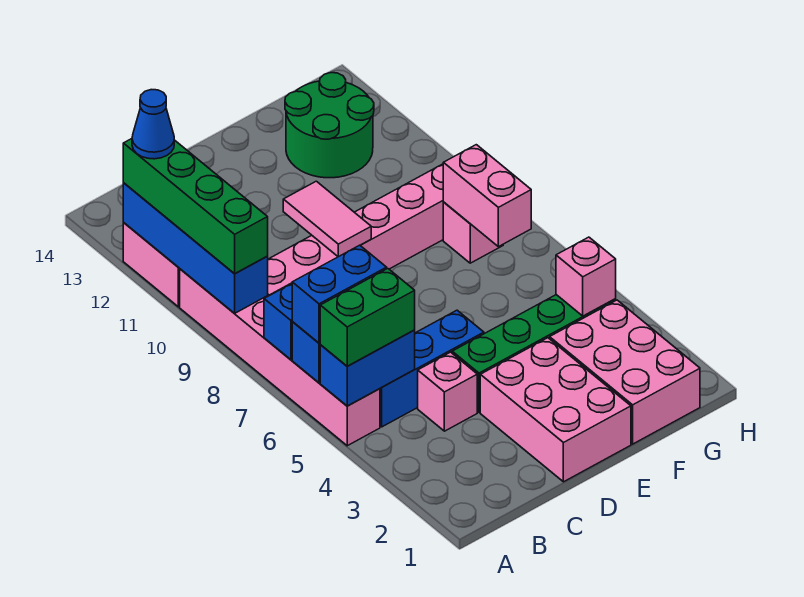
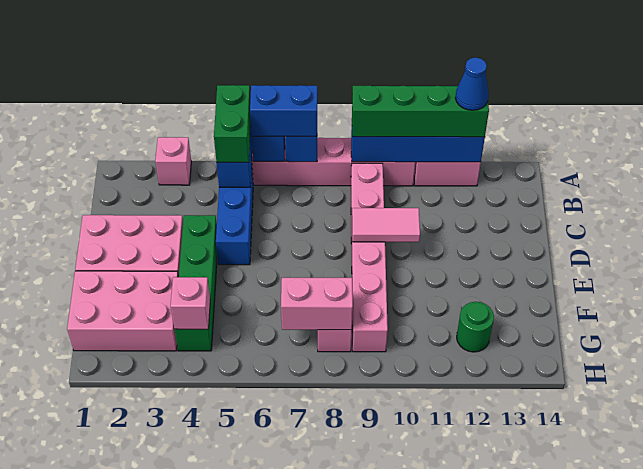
blue brick A6:B6 level 3 -> blue brick A6:A7 level 3
pink brick C4 level 1 -> pink brick A3 level 1
green round brick F12:G13 level 1 -> green round brick G12 level 1

